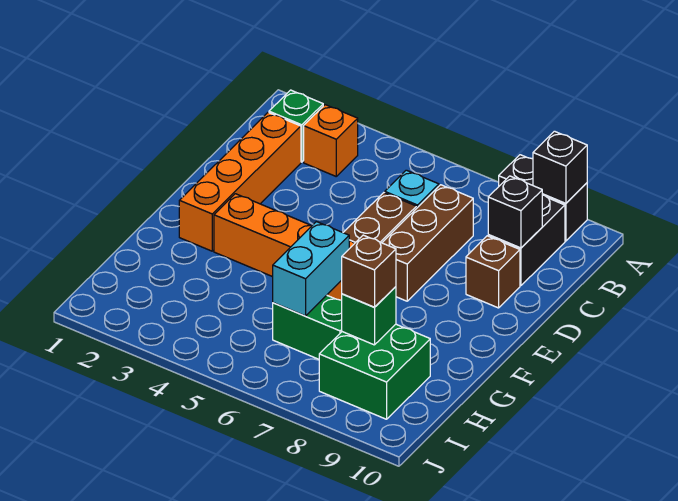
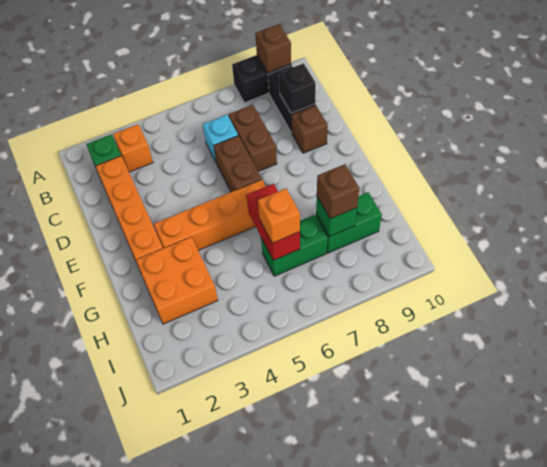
black brick A9 level 2 -> brown brick A9 level 2
brown brick C7:E7 level 1 -> brown brick C7:D7 level 1
none -> orange brick G2:H3 level 1
cyan brick G6:H6 level 2 -> red brick G6:H6 level 2
none -> orange brick H6 level 3
green brick H8:I9 level 1 -> green brick H8:H9 level 1

